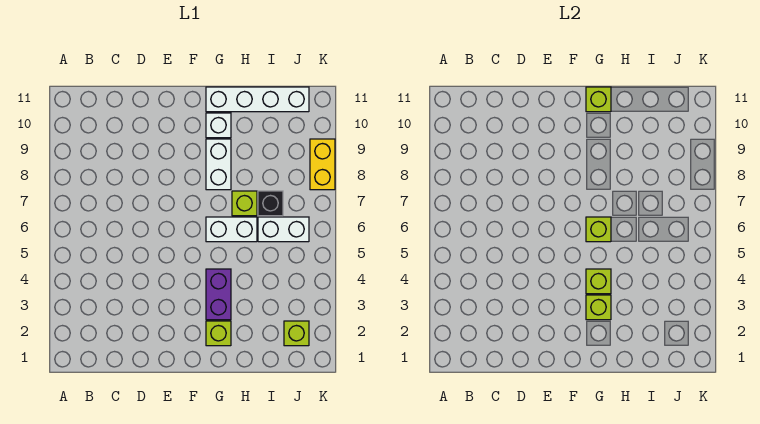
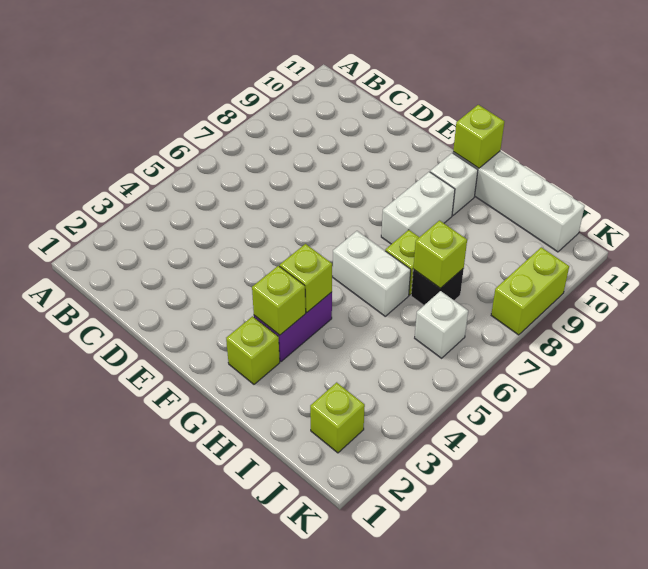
lime brick G6 level 2 -> lime brick I7 level 2
white brick I6:J6 level 1 -> white brick J6 level 1
yellow brick K8:K9 level 1 -> lime brick K8:K9 level 1

